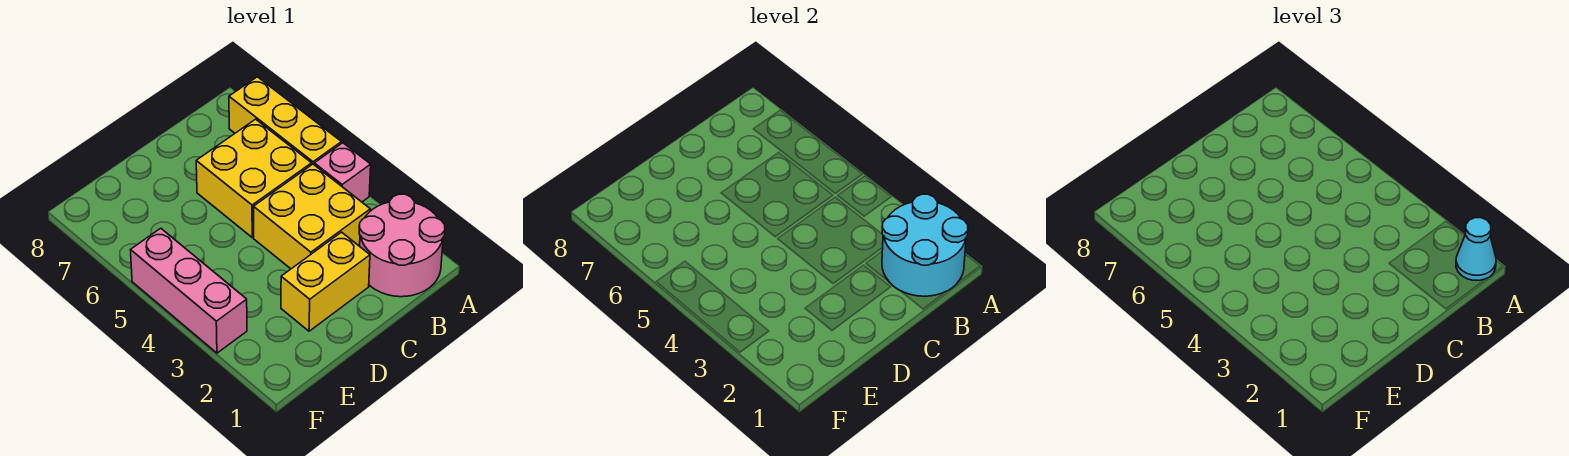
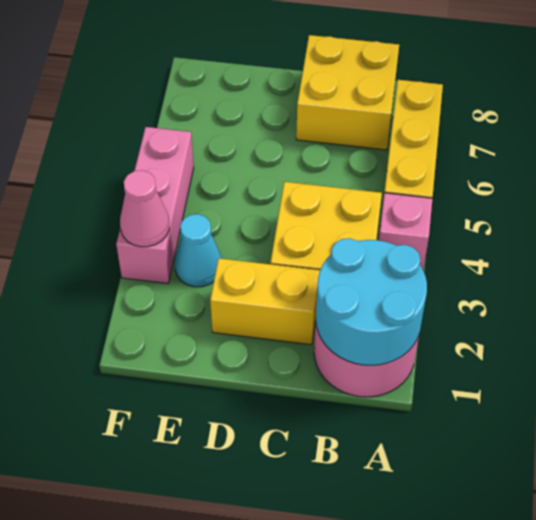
cyan cone A1 level 3 -> cyan cone E3 level 1
yellow brick B5:C6 level 1 -> yellow brick B7:C8 level 1
none -> pink cone F3 level 2

